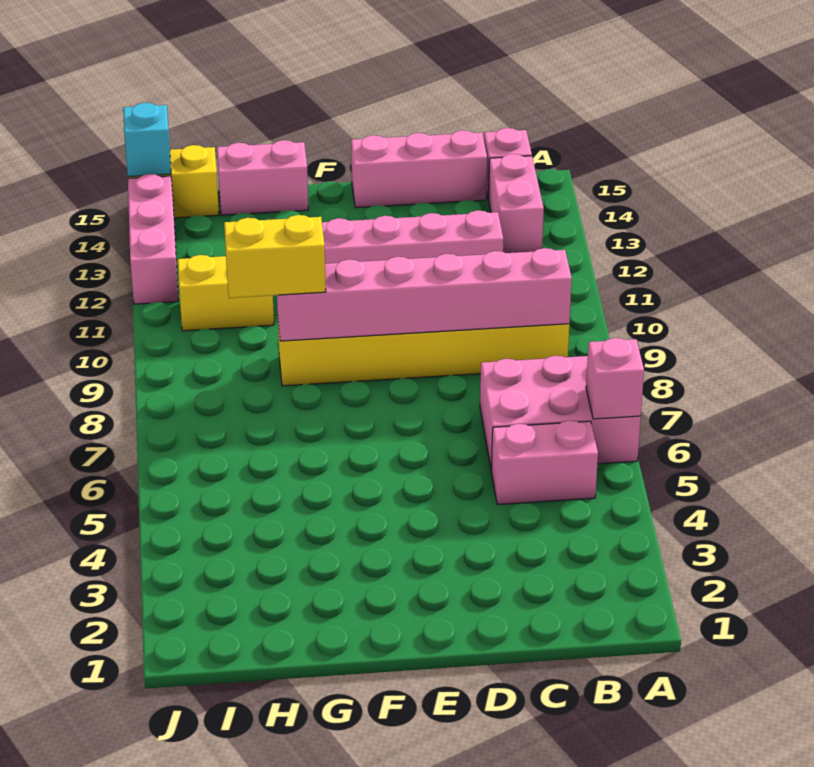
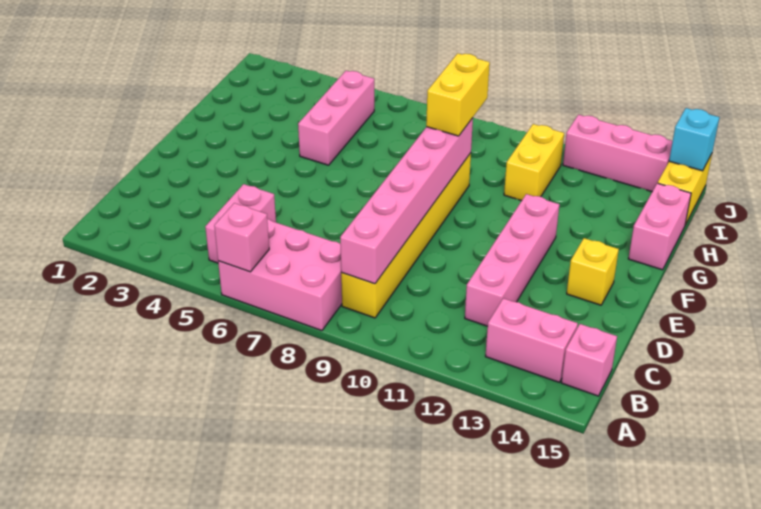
pink brick A6:C7 level 1 -> pink brick A6:B8 level 1
pink brick C15:E15 level 1 -> pink brick G5:I5 level 1
none -> yellow brick E14 level 1

